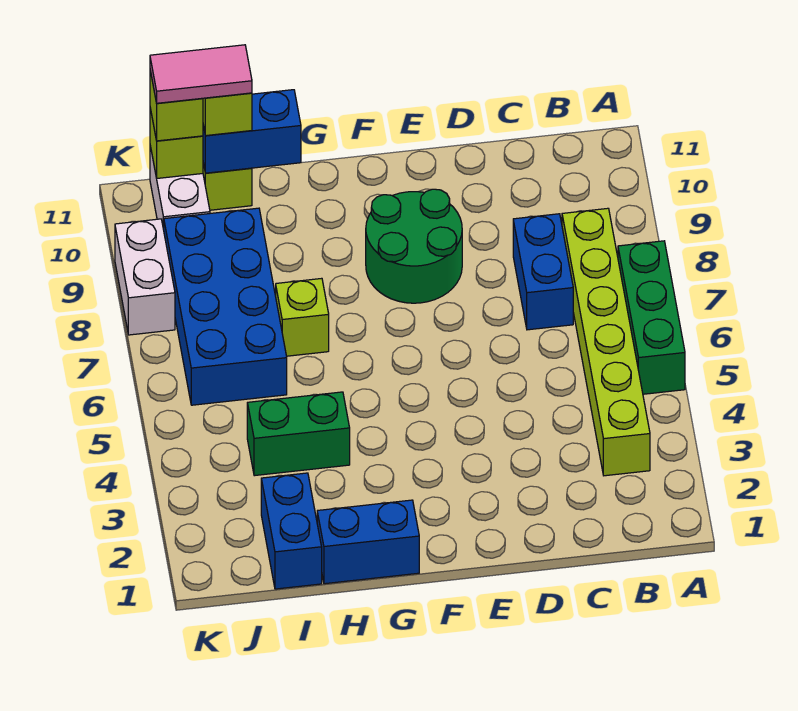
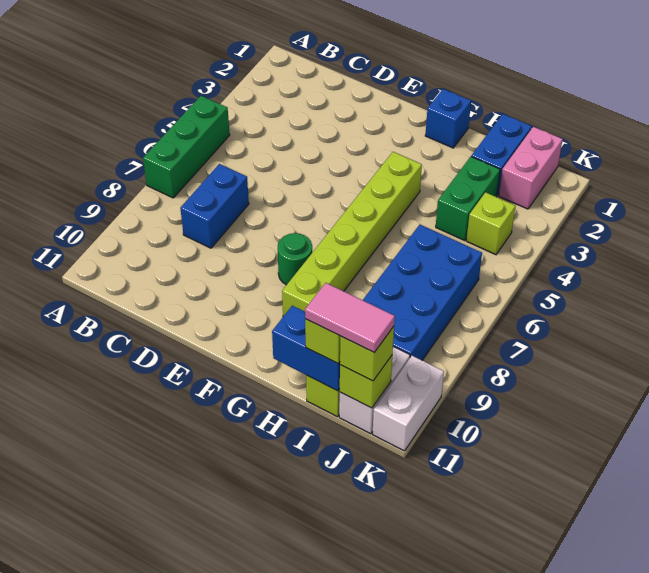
lime brick B3:B8 level 1 -> lime brick G4:G9 level 1
green round brick E8:F9 level 1 -> green round brick F8 level 1
blue brick G1:H1 level 1 -> blue brick G1 level 1
green brick H4:I4 level 1 -> green brick I3:I4 level 1
lime brick H7 level 1 -> lime brick J4 level 1
none -> pink brick J1:J2 level 1
white brick K8:K9 level 1 -> white brick K10:K11 level 1

